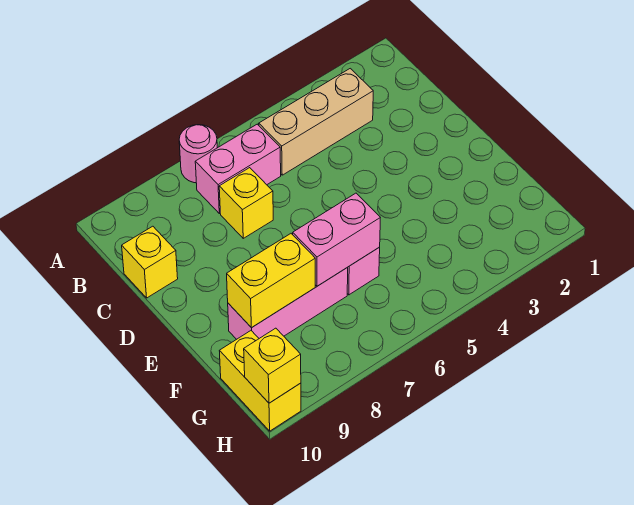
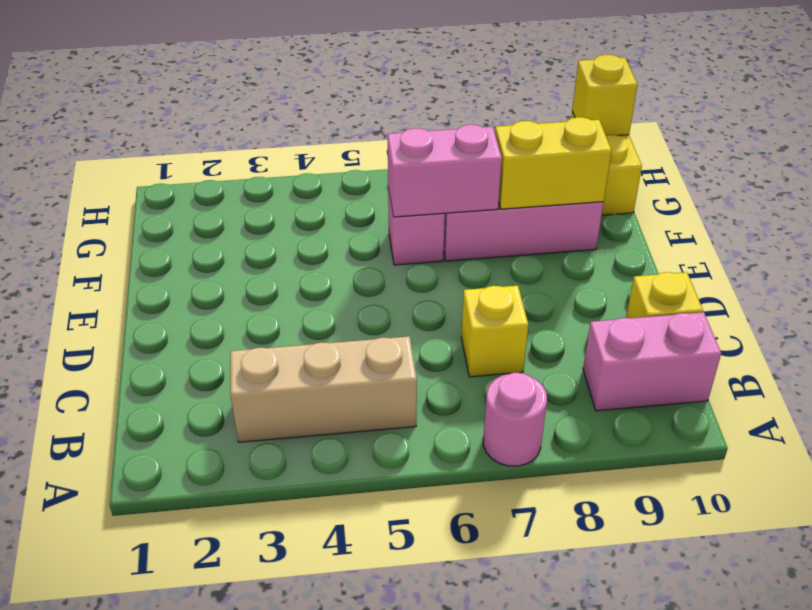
pink brick B6:B7 level 1 -> pink brick B9:B10 level 1

